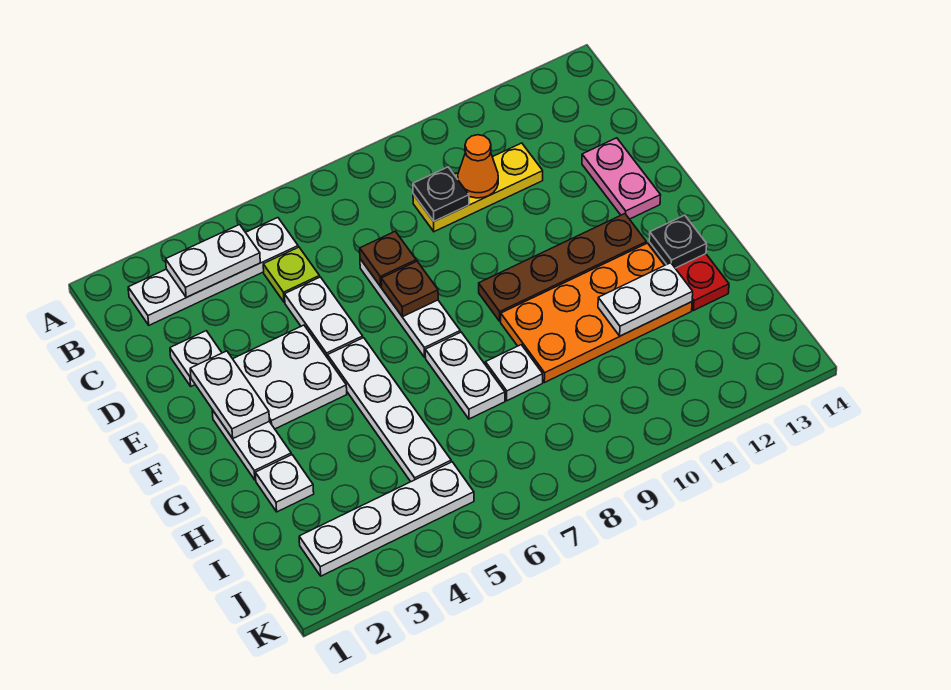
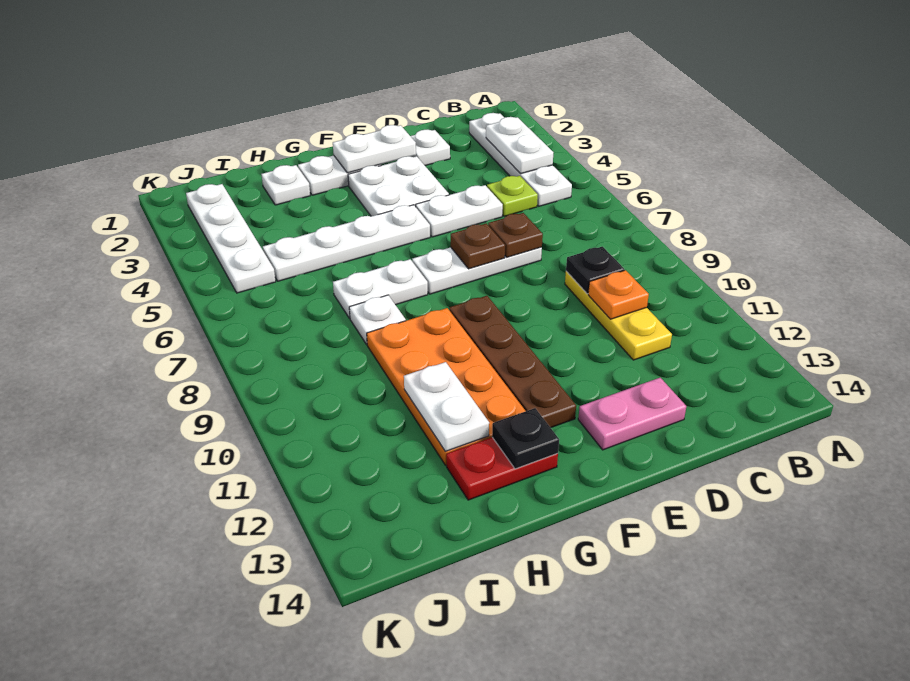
orange cone C10 level 2 -> orange plate C10 level 2

